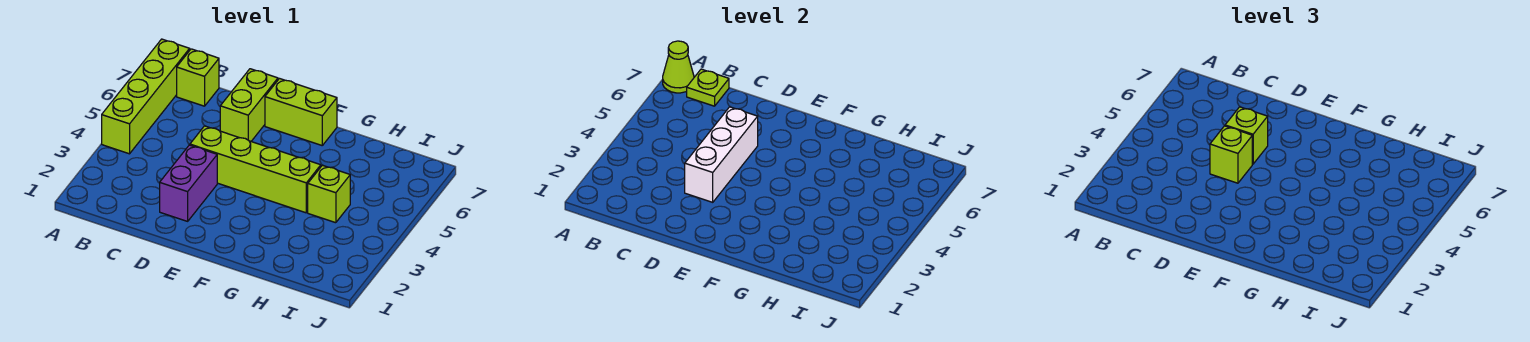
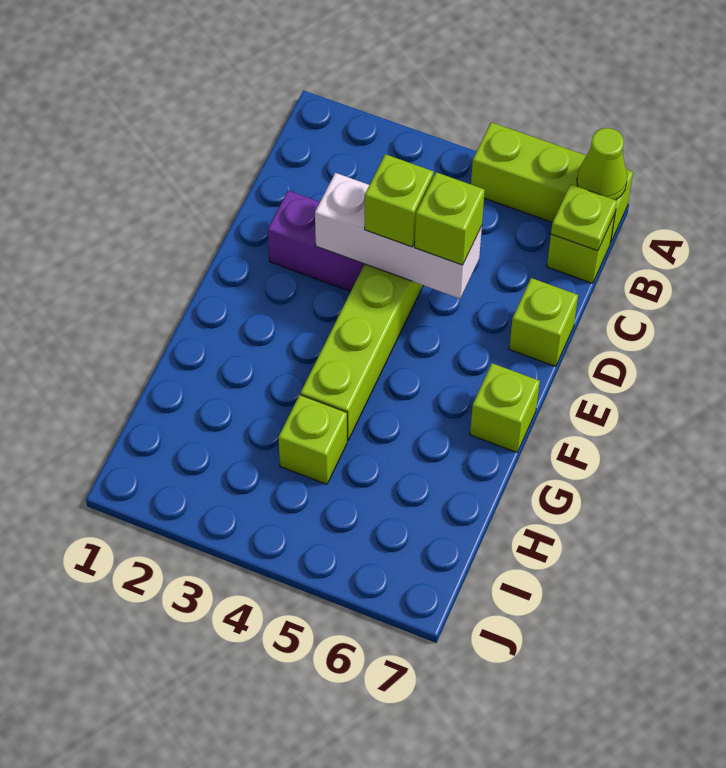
lime brick A4:A7 level 1 -> lime brick A5:A7 level 1
lime brick D6:D7 level 1 -> lime brick D7 level 1
lime brick E7:F7 level 1 -> lime brick F7 level 1

